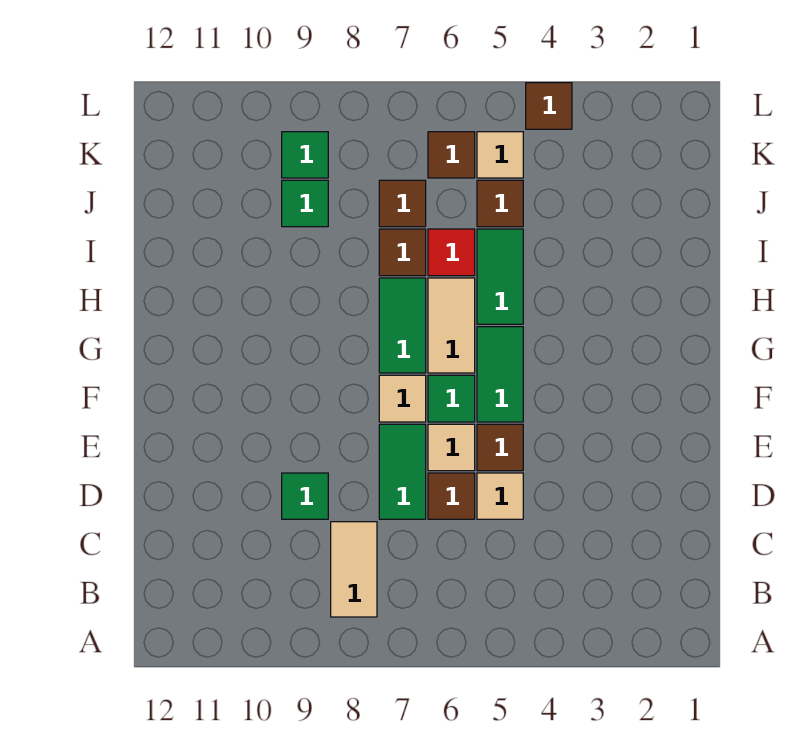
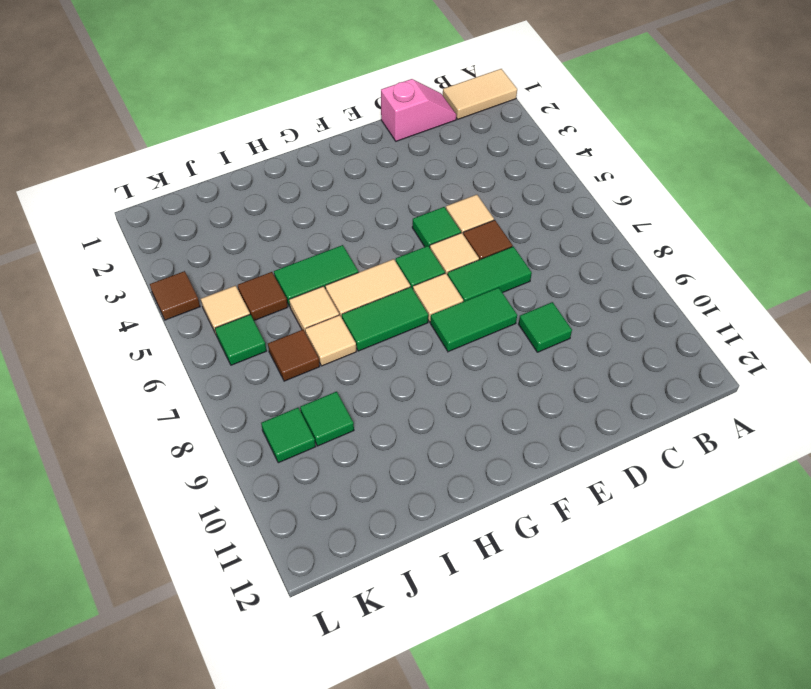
tan tile B8:C8 level 1 -> tan tile A1:B1 level 1
none -> pink slope C1:D1 level 1 top D
brown tile E5 level 1 -> green tile E5 level 1
green tile F5:G5 level 1 -> green tile E8:F8 level 1
red tile I6 level 1 -> tan tile I6 level 1
brown tile I7 level 1 -> tan tile I7 level 1
brown tile K6 level 1 -> green tile K6 level 1

